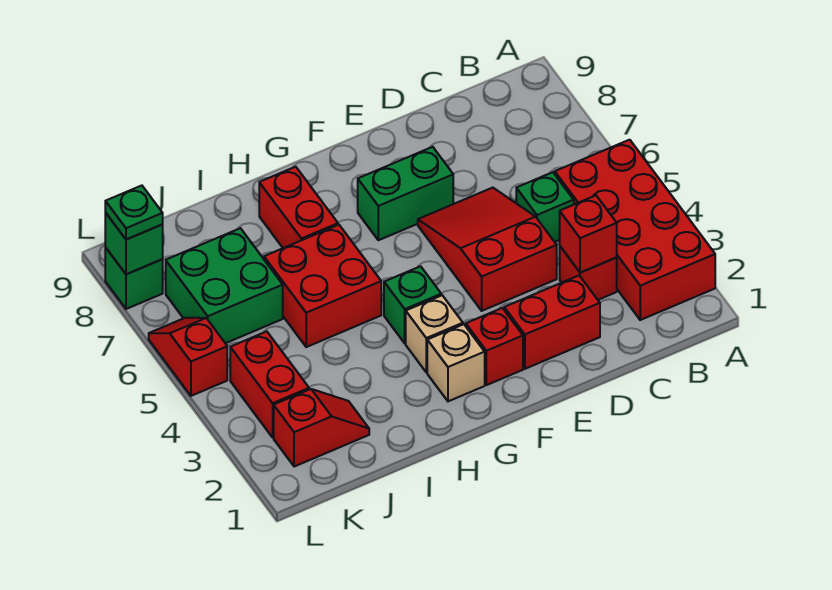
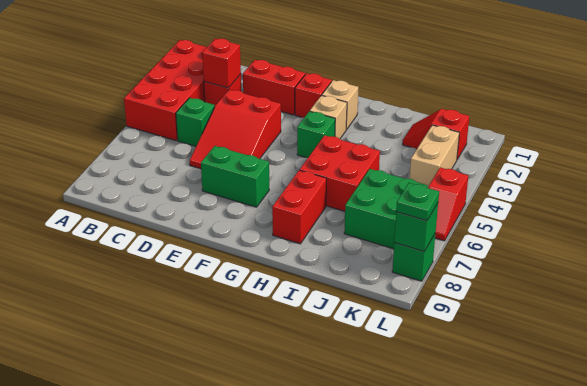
red brick K3:K4 level 1 -> tan brick K3:K4 level 1

